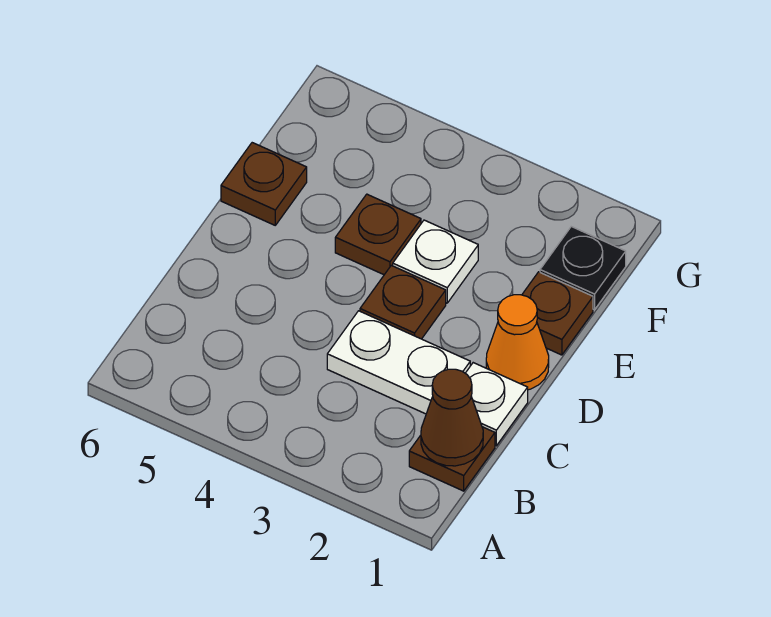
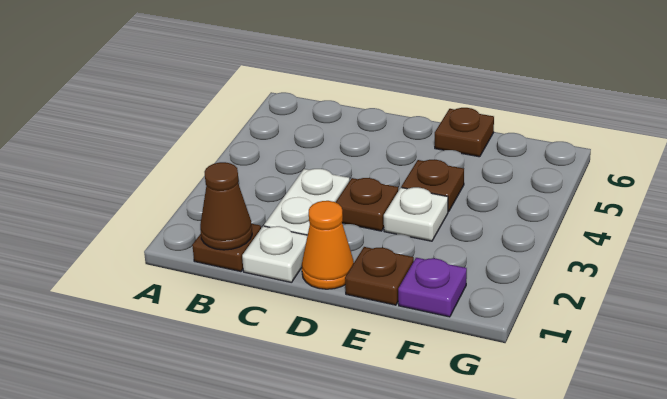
black plate F1 level 1 -> purple plate F1 level 1

